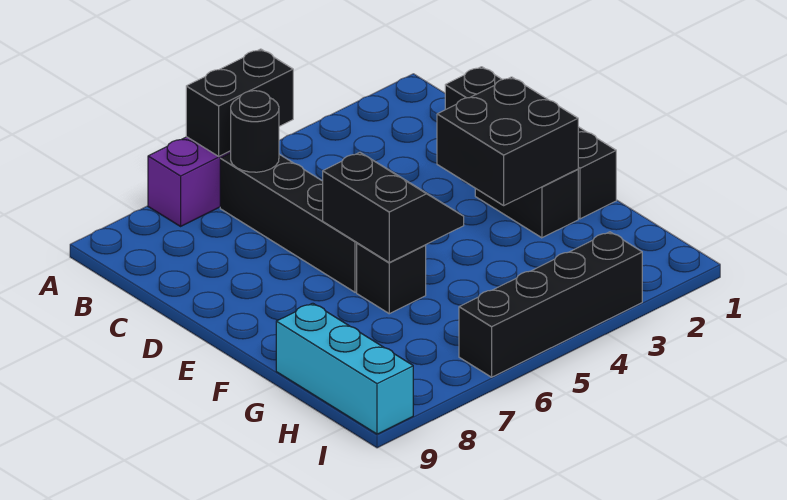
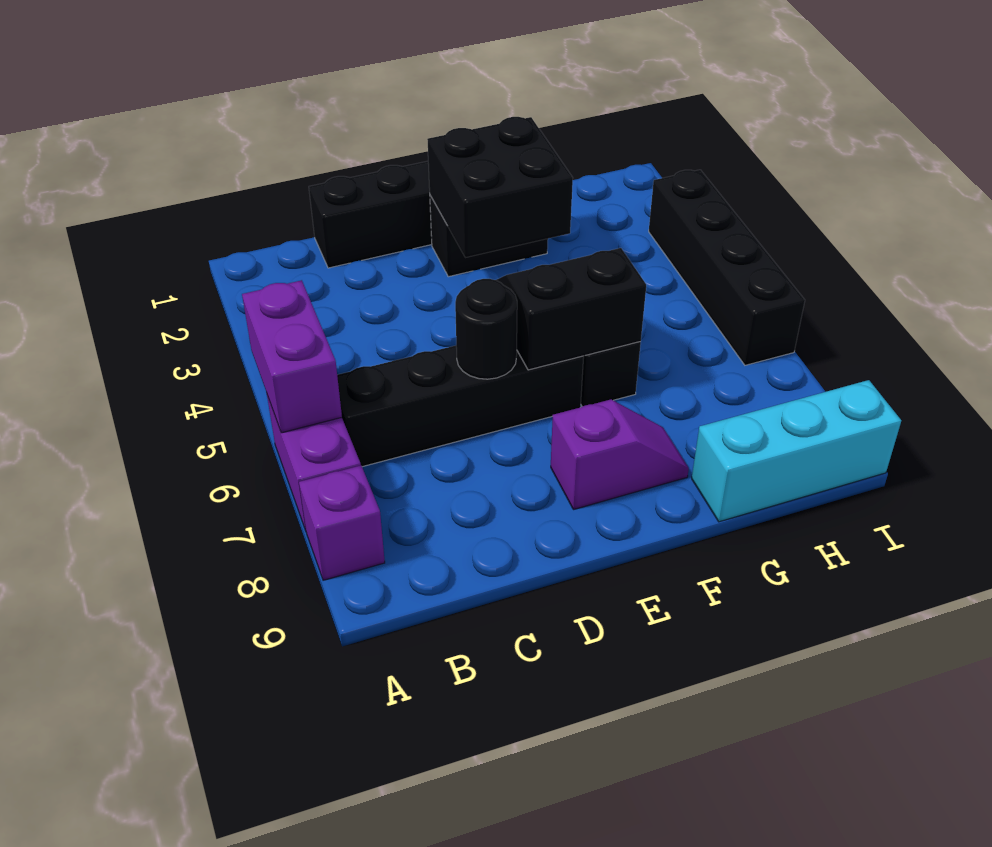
black brick A5:A6 level 2 -> purple brick A5:A6 level 2
none -> purple brick A8 level 1
black round brick B6 level 2 -> black round brick D6 level 2
none -> purple slope E8:F8 level 1 top E

